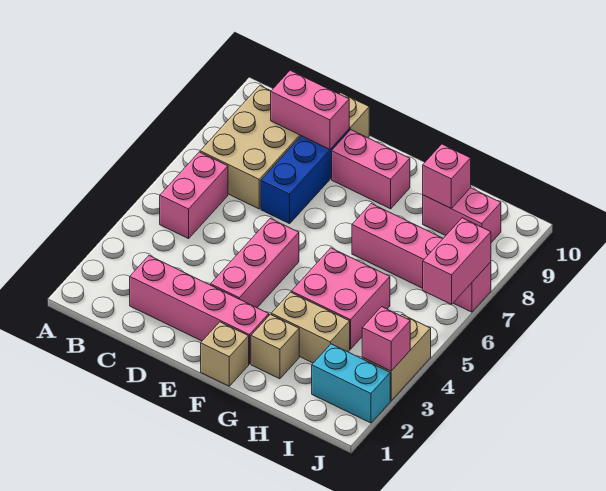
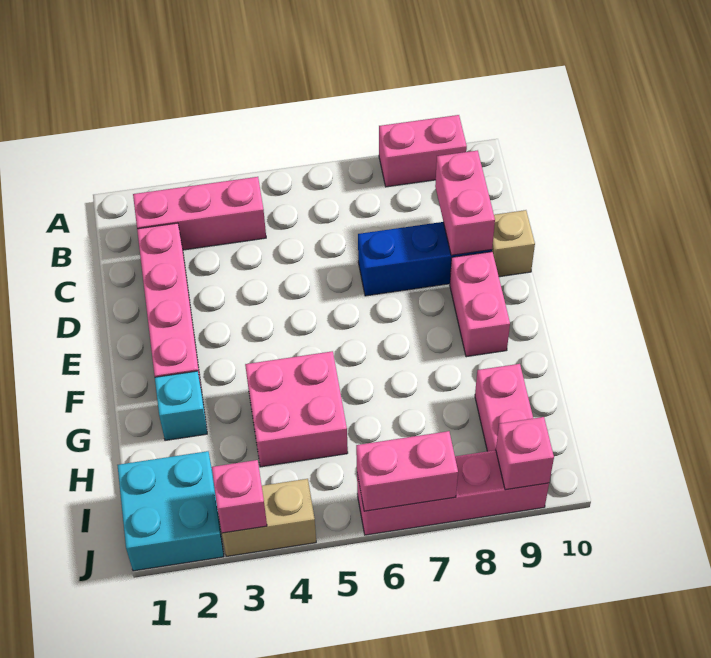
pink brick B5:B6 level 1 -> pink brick A8:A9 level 1
tan brick B7:C9 level 1 -> none
pink brick E3:E5 level 1 -> pink brick B2:B4 level 1
tan brick F1 level 1 -> none
tan brick G2 level 1 -> cyan brick G2 level 1
tan brick G3:H3 level 1 -> none
pink brick G7:J7 level 1 -> pink brick J6:J9 level 1
pink brick H9 level 2 -> pink brick J9 level 2
cyan brick I2:J2 level 1 -> cyan brick I1:J2 level 1

